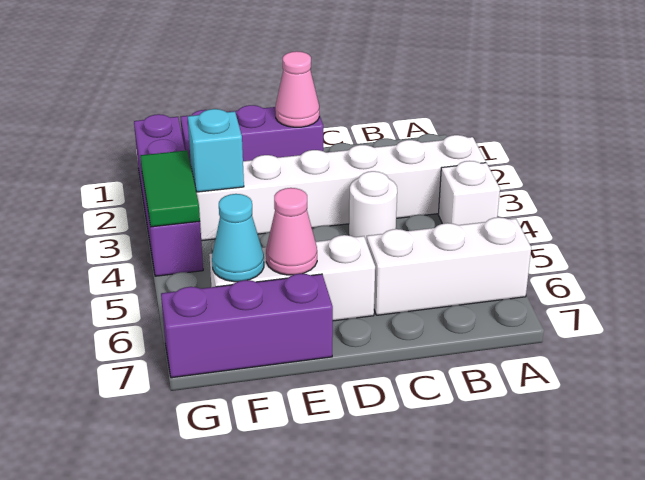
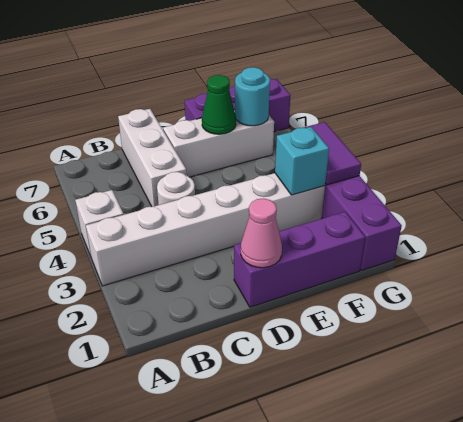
white brick A6:C6 level 1 -> white brick C5:C7 level 1
pink cone E6 level 2 -> green cone E6 level 2
cyan cone F6 level 2 -> cyan round brick F6 level 2
green tile G3:G4 level 2 -> purple tile G3:G4 level 2

